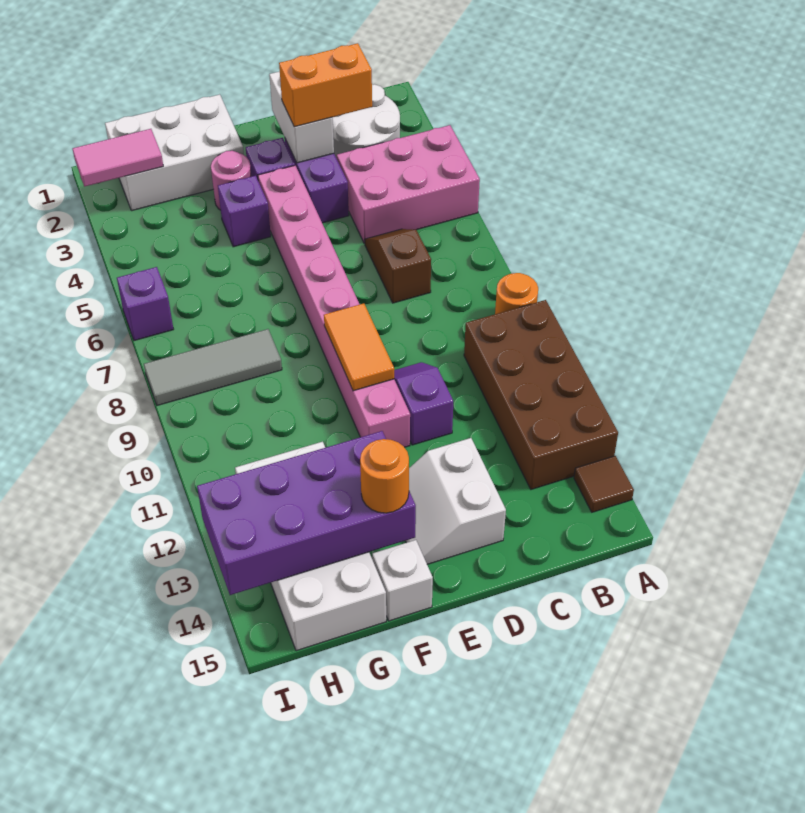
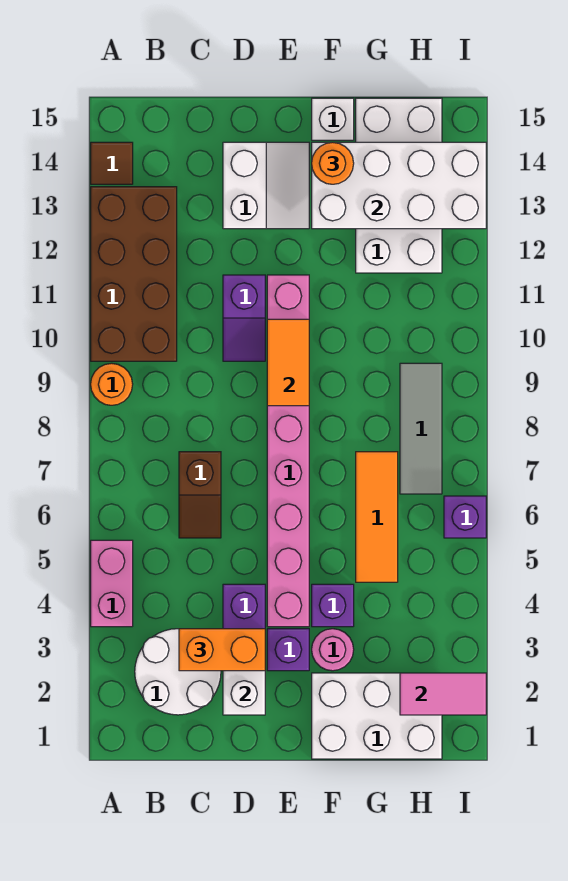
pink brick A4:C5 level 1 -> pink brick A4:A5 level 1
purple brick F13:I14 level 2 -> white brick F13:I14 level 2
none -> orange tile G5:G7 level 1
grey tile G8:I8 level 1 -> grey tile H7:H9 level 1

